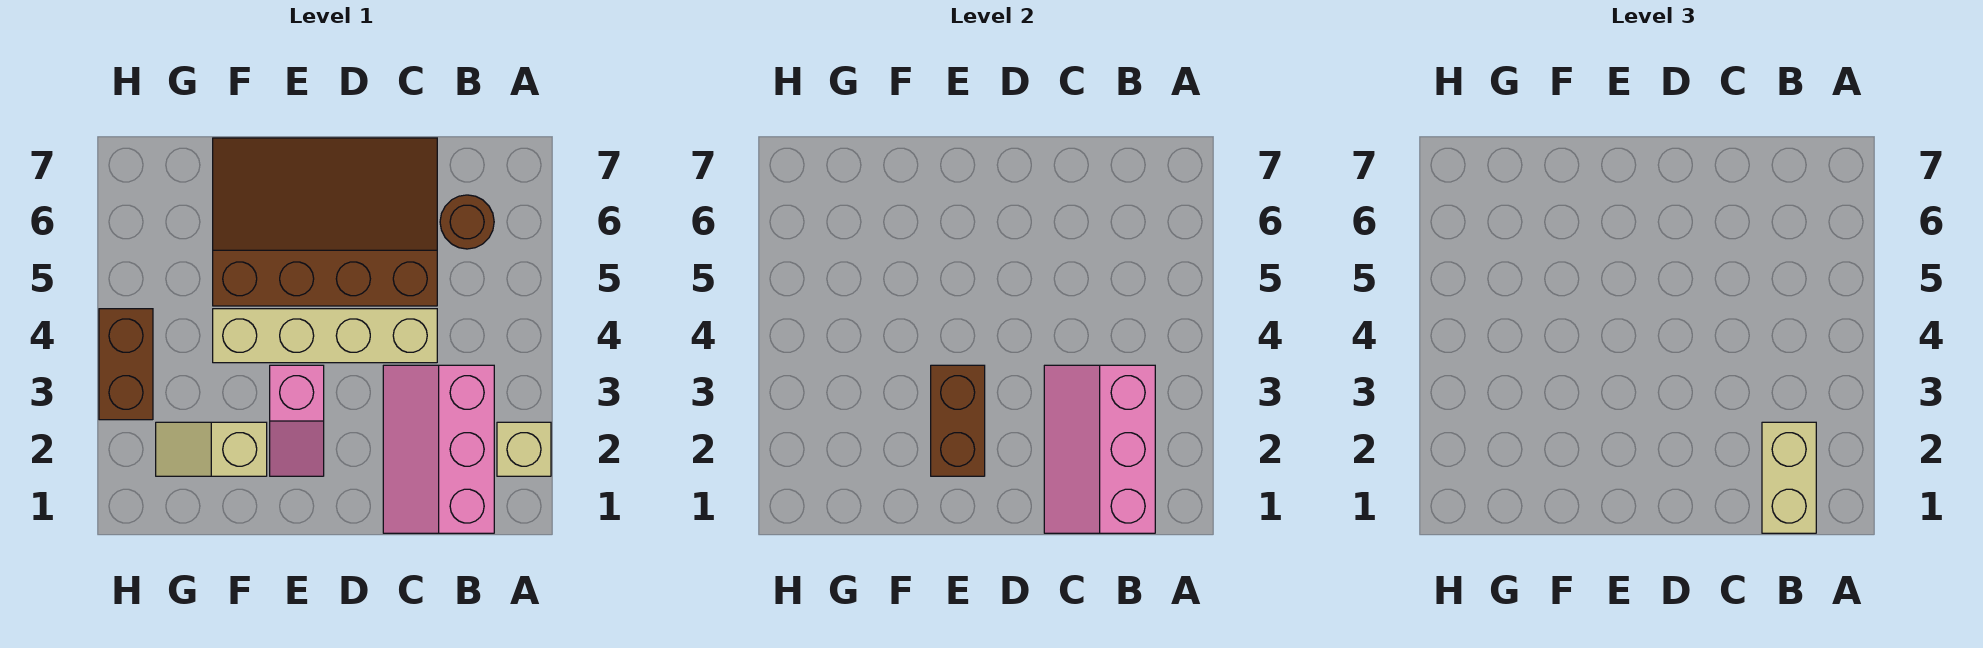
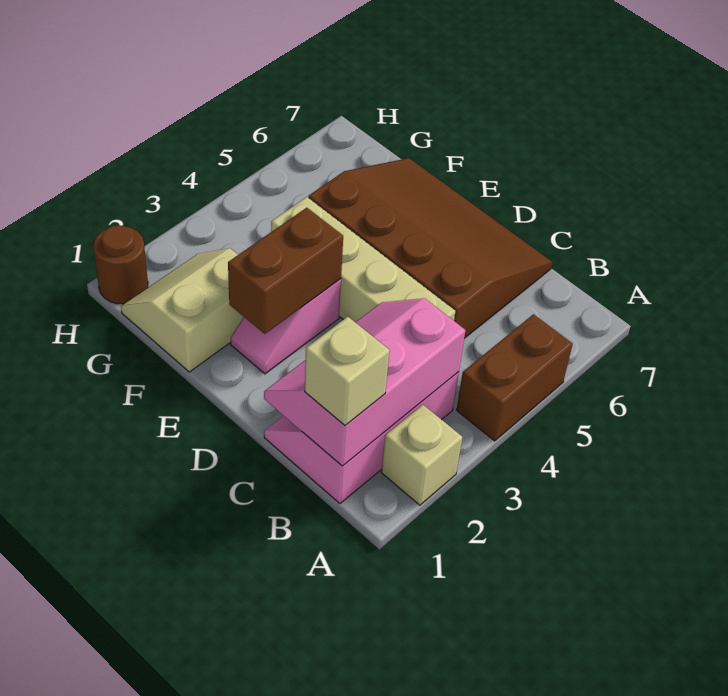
tan brick B1:B2 level 3 -> tan brick B1 level 3
brown round brick B6 level 1 -> brown round brick H1 level 1
tan slope F2:G2 level 1 top F -> tan slope F1:G2 level 1 top F
brown brick H3:H4 level 1 -> brown brick A4:A5 level 1

